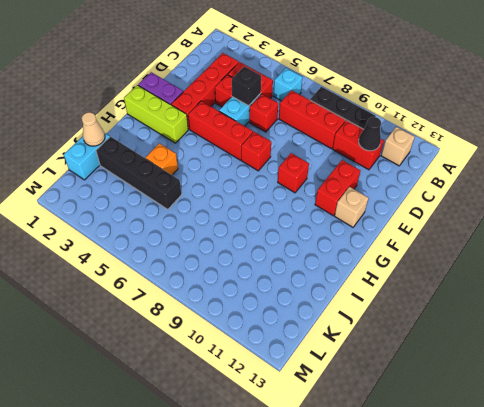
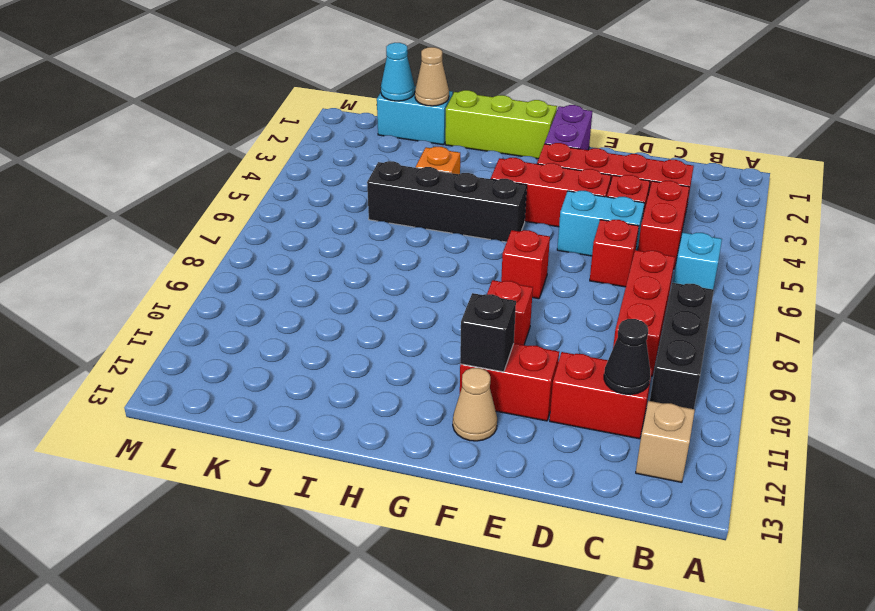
red brick C10:C11 level 1 -> red brick C11:D11 level 1
black brick D5 level 2 -> black brick F11 level 2
red brick F4:F6 level 1 -> red brick E4:G4 level 1
tan brick F12 level 1 -> tan cone F12 level 1
lime brick G1:G3 level 1 -> lime brick G1:I1 level 1
black brick J2:J5 level 1 -> black brick G5:J5 level 1
none -> cyan cone K1 level 2

